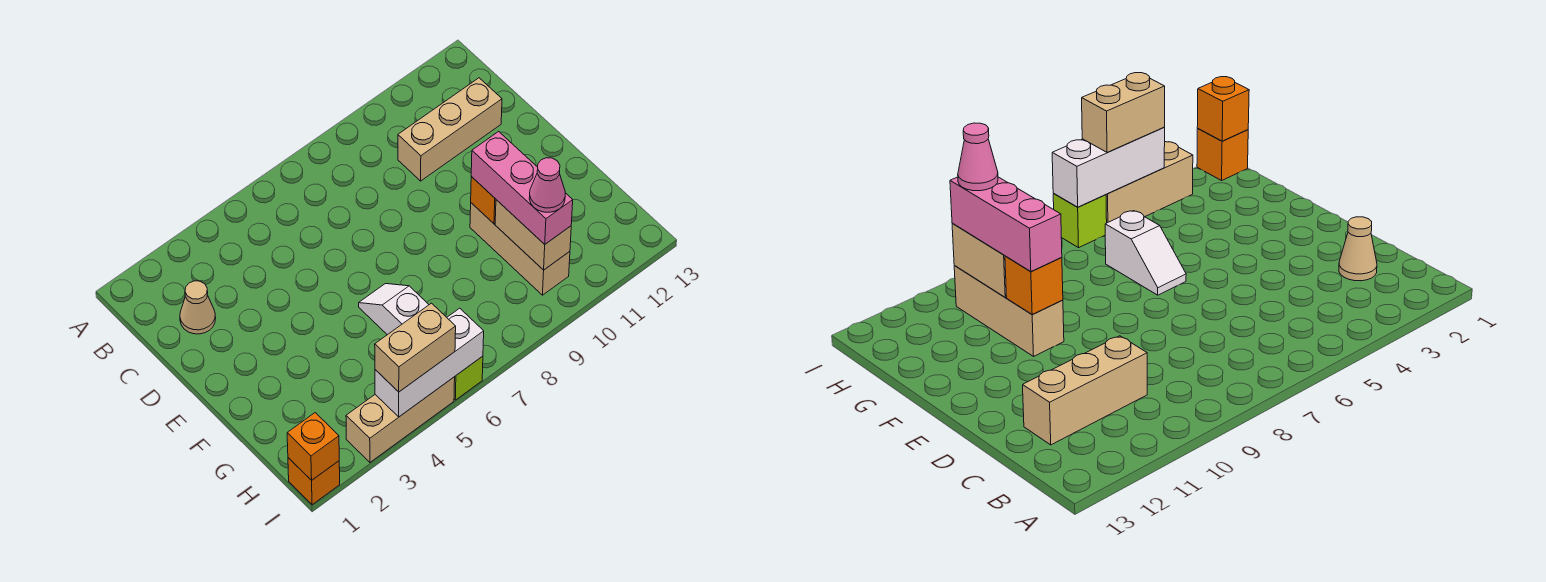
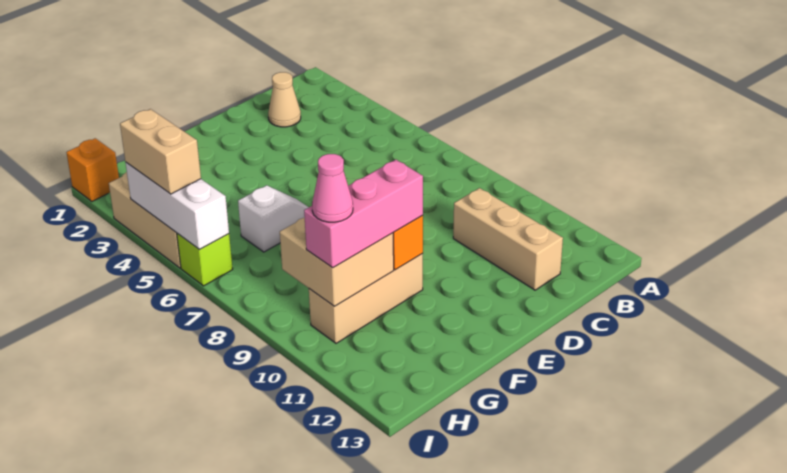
tan brick G10:H10 level 2 -> tan brick G9:H10 level 2
orange brick I1 level 2 -> none

